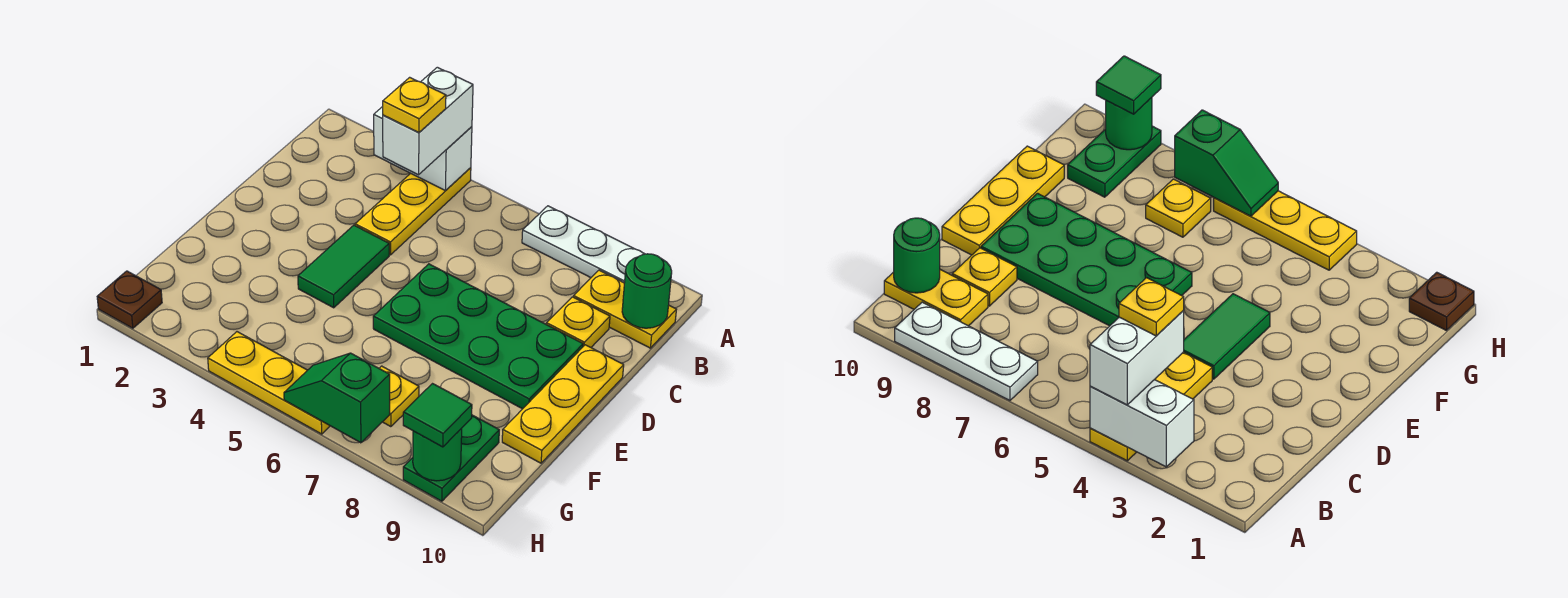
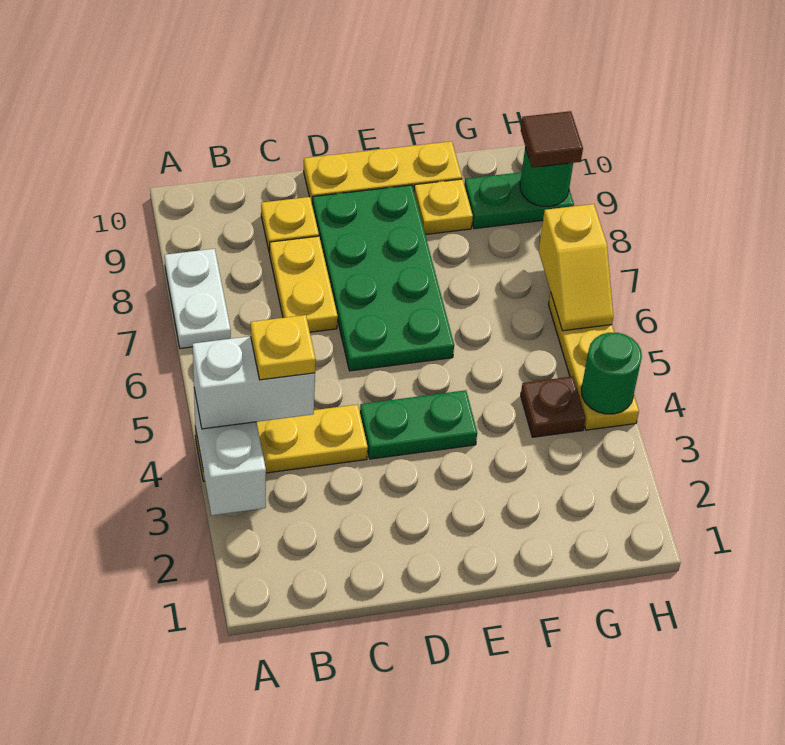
white plate A7:A9 level 1 -> white plate A7:A8 level 1
yellow plate B9:B10 level 1 -> yellow plate C7:C8 level 1
green round brick B10 level 2 -> green round brick H4 level 2
green tile D4:E4 level 1 -> green plate D4:E4 level 1
yellow plate G7 level 1 -> yellow plate F9 level 1
brown plate H1 level 1 -> brown plate G4 level 1
green slope H6:H7 level 2 top 7 -> yellow slope H6:H7 level 2 top 7
green tile H9 level 3 -> brown tile H9 level 3

